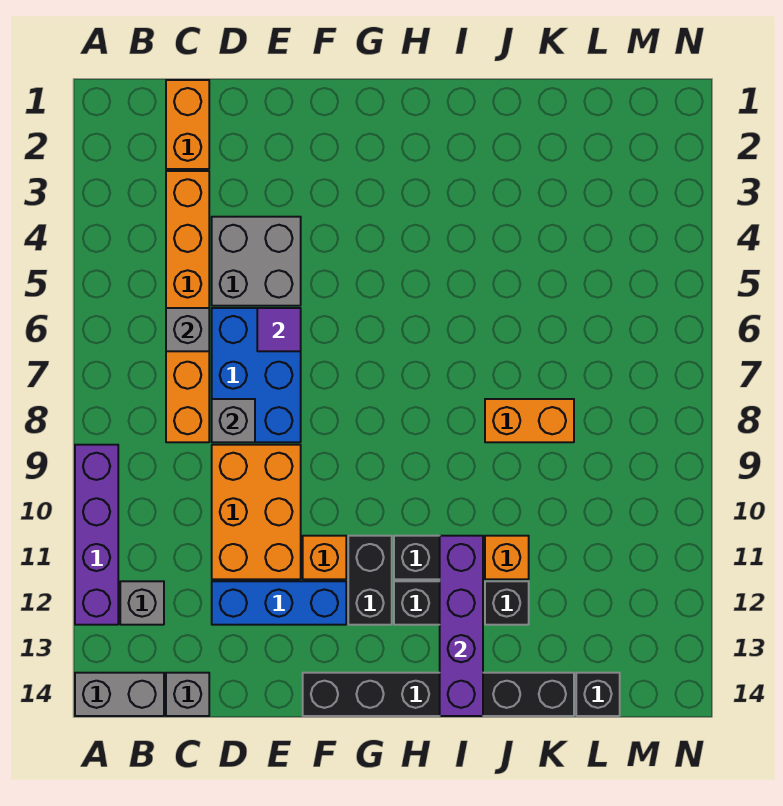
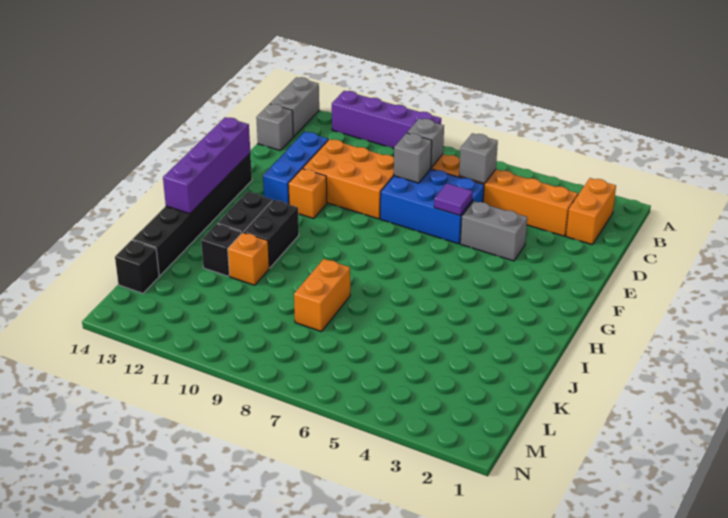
grey brick B12 level 1 -> grey brick C8 level 2
orange brick C1:C2 level 1 -> orange brick B2:C2 level 1
grey brick D4:E5 level 1 -> grey brick E4:E5 level 1
black brick G11:G12 level 1 -> none
purple brick I11:I14 level 2 -> purple brick F14:I14 level 2

